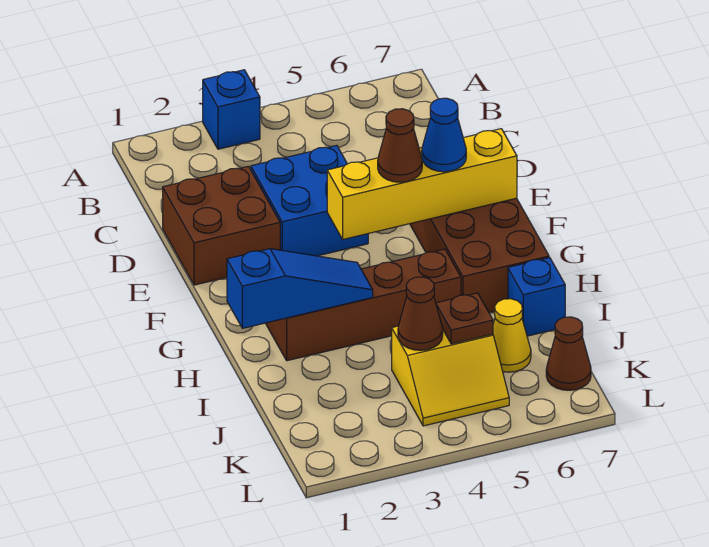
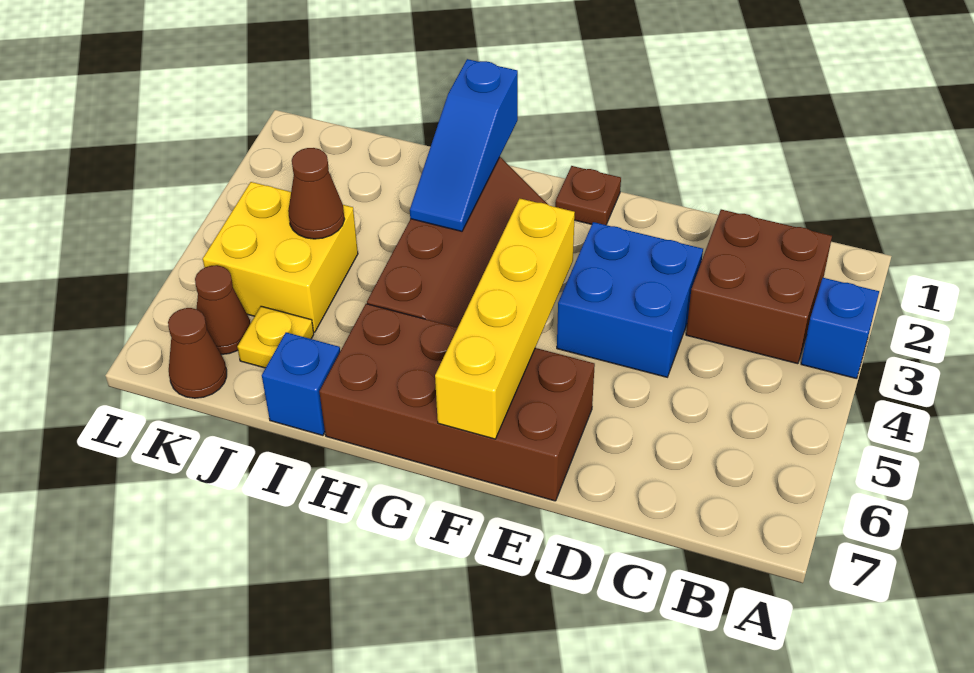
brown brick D1:E2 level 1 -> brown brick B2:C3 level 1
brown cone F5 level 3 -> brown cone K6 level 1
blue cone F6 level 3 -> none
yellow slope J4:K5 level 1 top J -> yellow brick J4:K5 level 1
brown plate J5 level 2 -> brown plate F1 level 1
yellow cone J6 level 1 -> yellow plate J6 level 1

